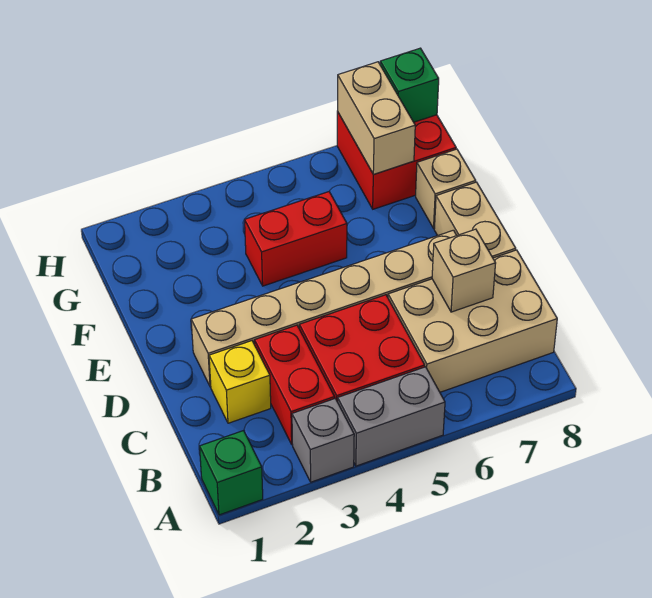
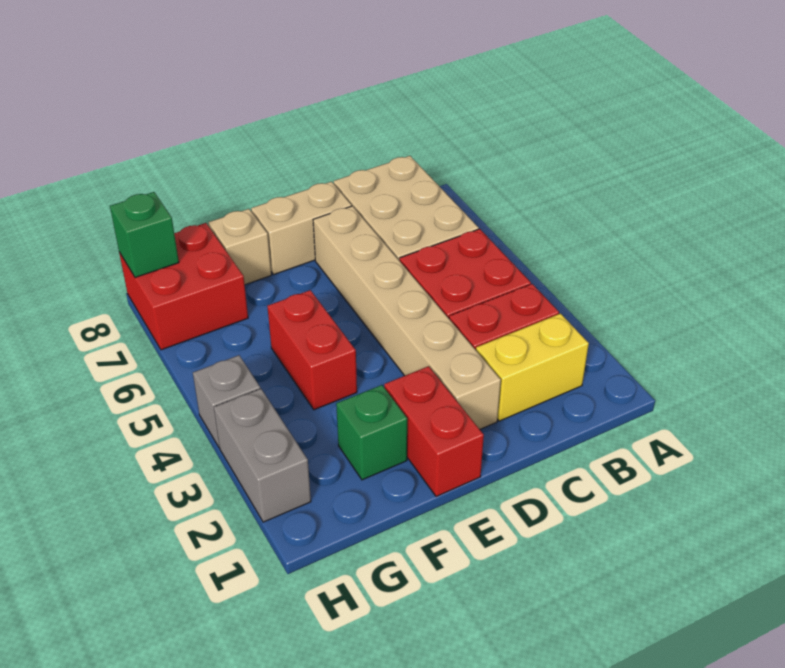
green brick A1 level 1 -> green brick F2 level 1
grey brick A3 level 1 -> grey brick H4 level 1
grey brick A4:A5 level 1 -> grey brick H2:H3 level 1
yellow brick C2 level 1 -> yellow brick B2:C2 level 1
tan brick C7 level 2 -> none
none -> red brick E1:E2 level 1
tan brick G7:H7 level 2 -> none

